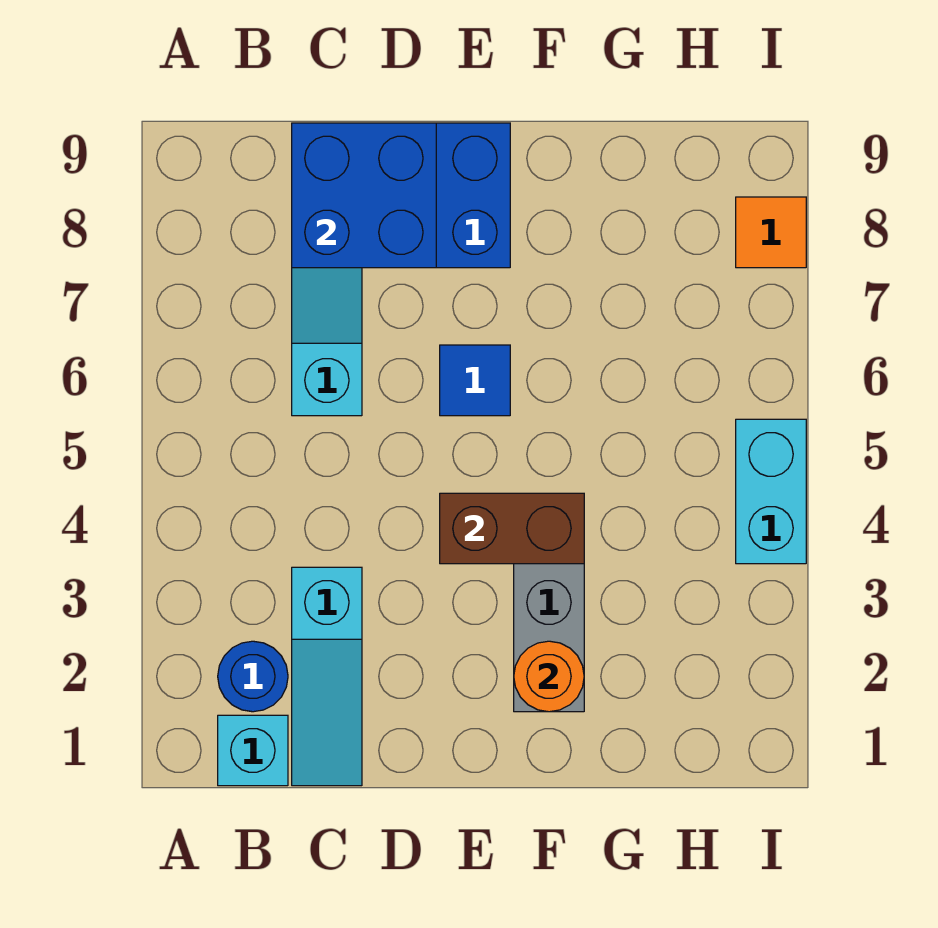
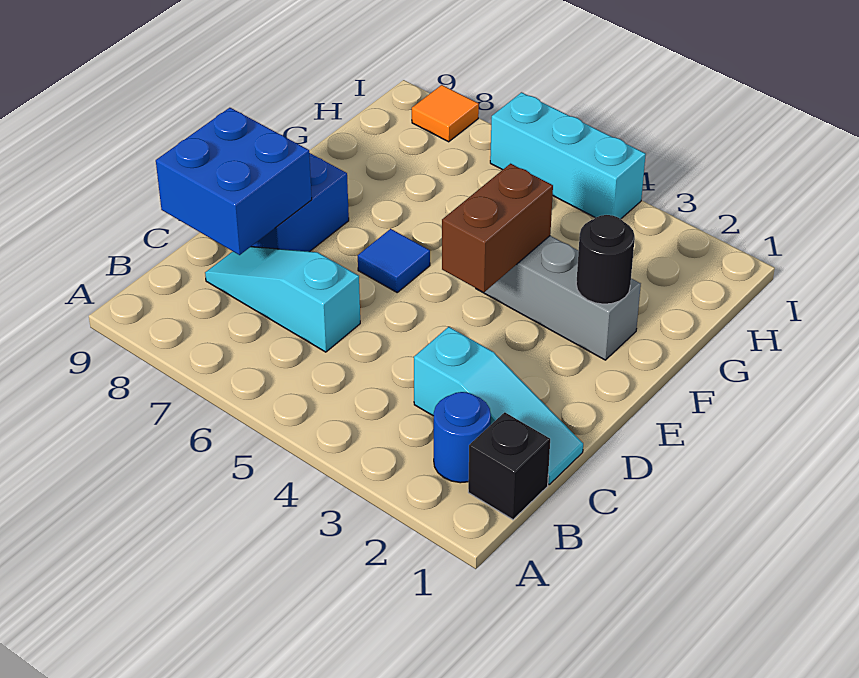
cyan brick B1 level 1 -> black brick B1 level 1
orange round brick F2 level 2 -> black round brick F2 level 2
cyan brick I4:I5 level 1 -> cyan brick I4:I6 level 1

